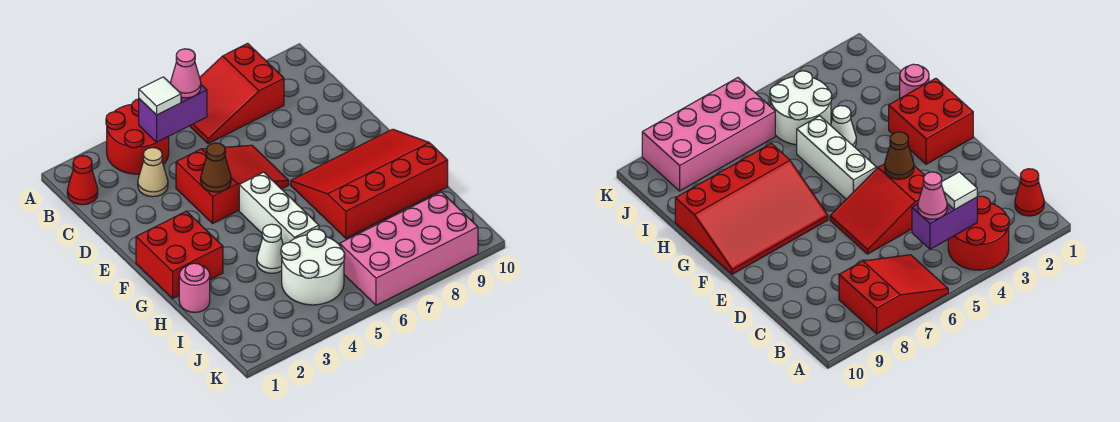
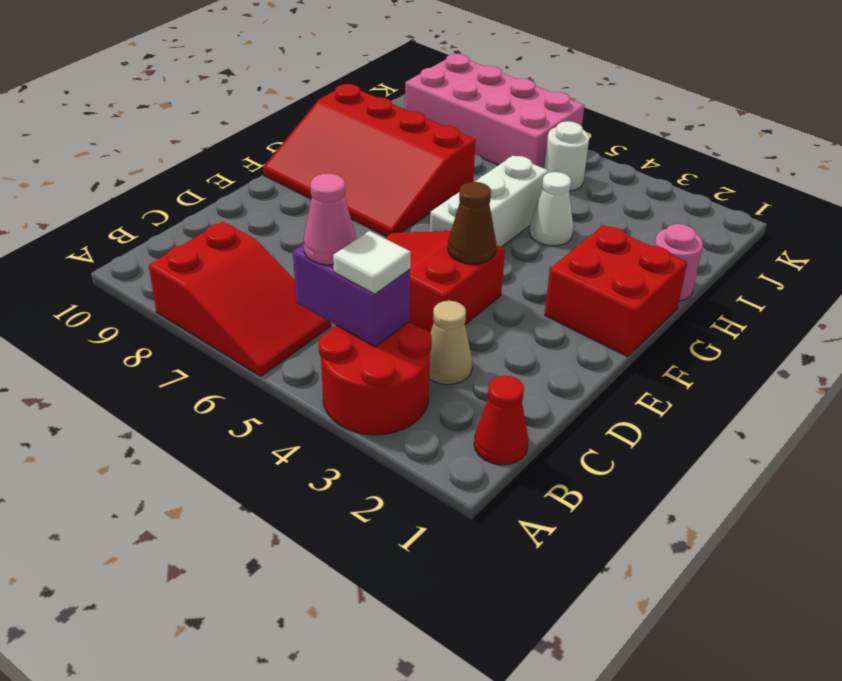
white round brick I4:J5 level 1 -> white round brick J5 level 1

